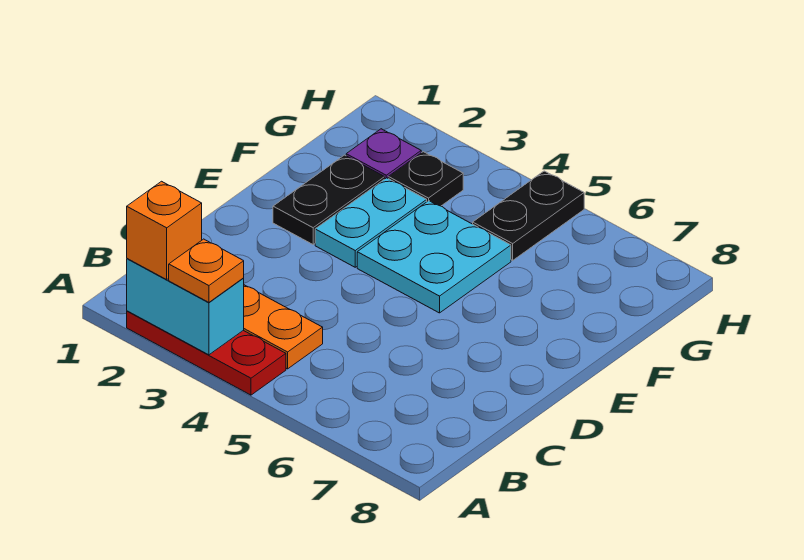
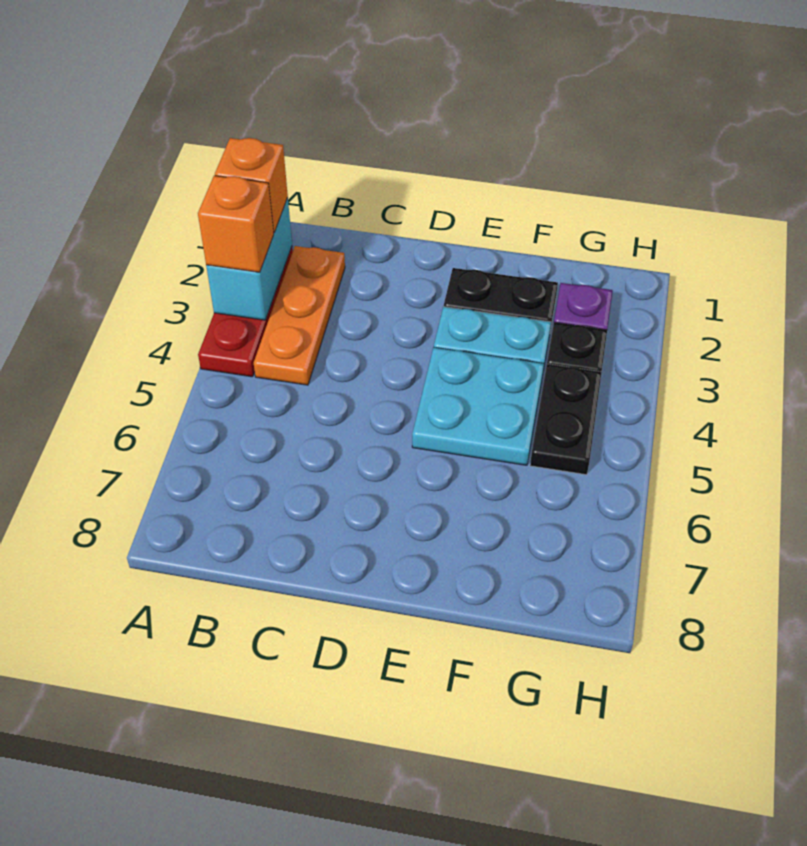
orange plate A3 level 3 -> orange brick A3 level 3
black plate G5:H5 level 1 -> black plate G4:G5 level 1

